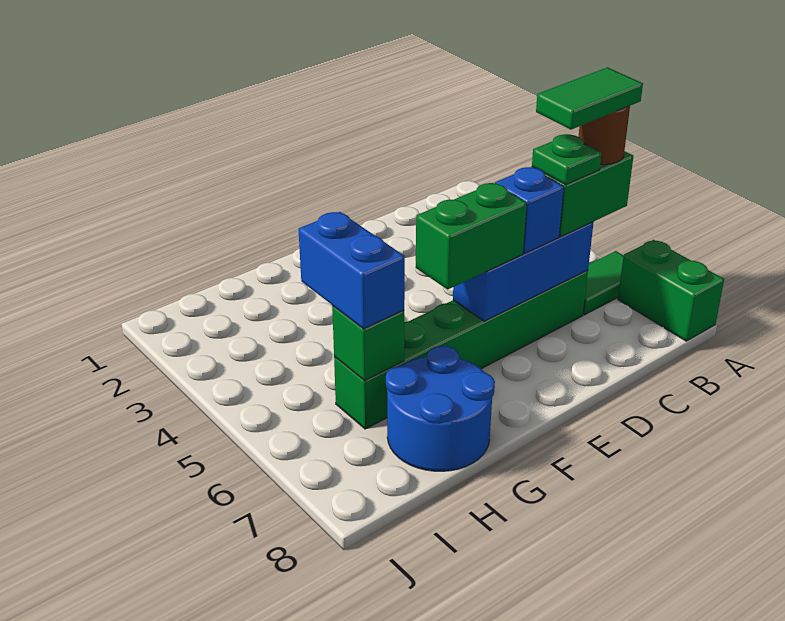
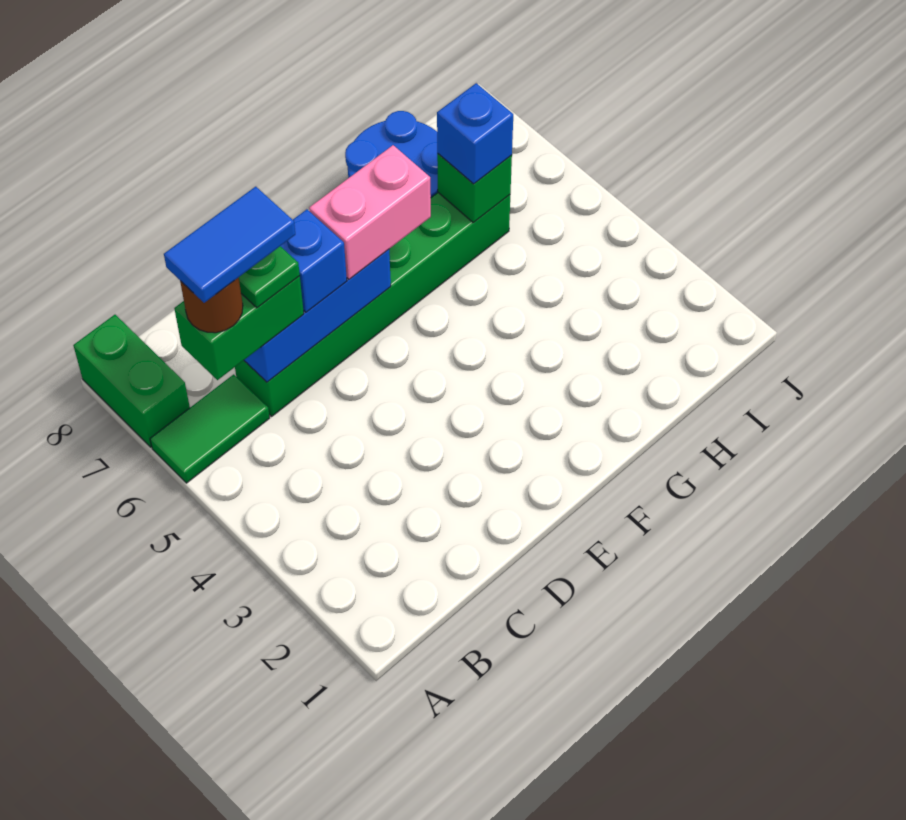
green tile B6:C6 level 5 -> blue tile B6:C6 level 5
green brick E6:F6 level 3 -> pink brick E6:F6 level 3
blue brick H5:H6 level 3 -> blue brick H6 level 3

